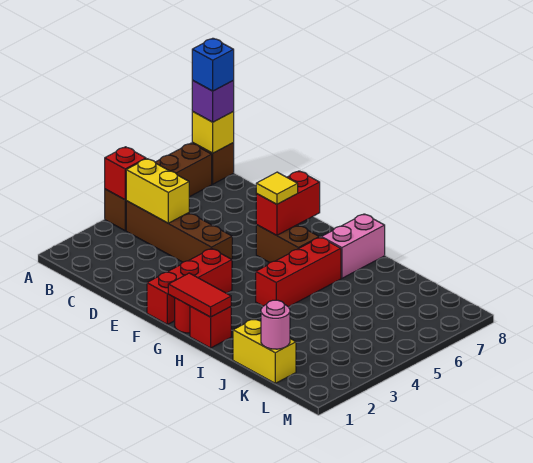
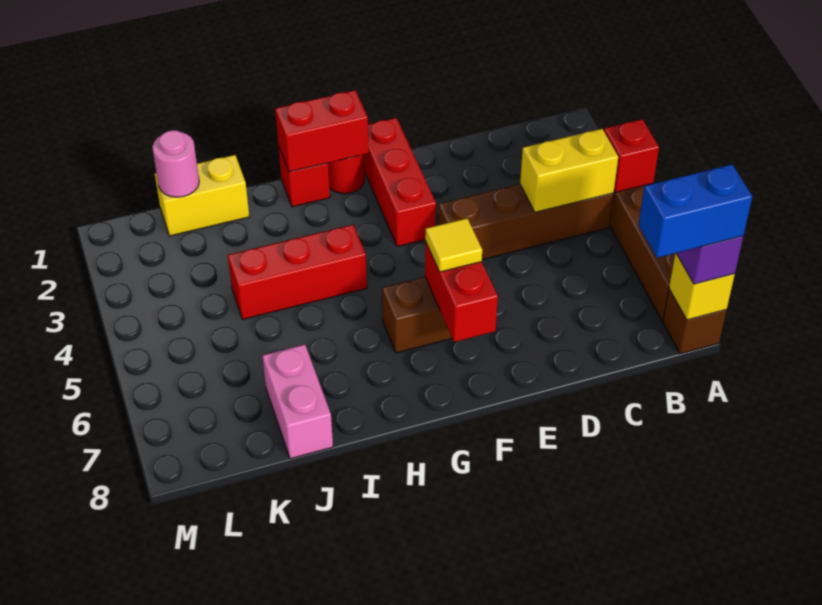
blue brick A8 level 4 -> blue brick A8:B8 level 4
red tile G1:H1 level 2 -> red brick G1:H1 level 2
red brick H4:H6 level 1 -> red brick H4:J4 level 1
pink brick H7:H8 level 1 -> pink brick J7:J8 level 1

